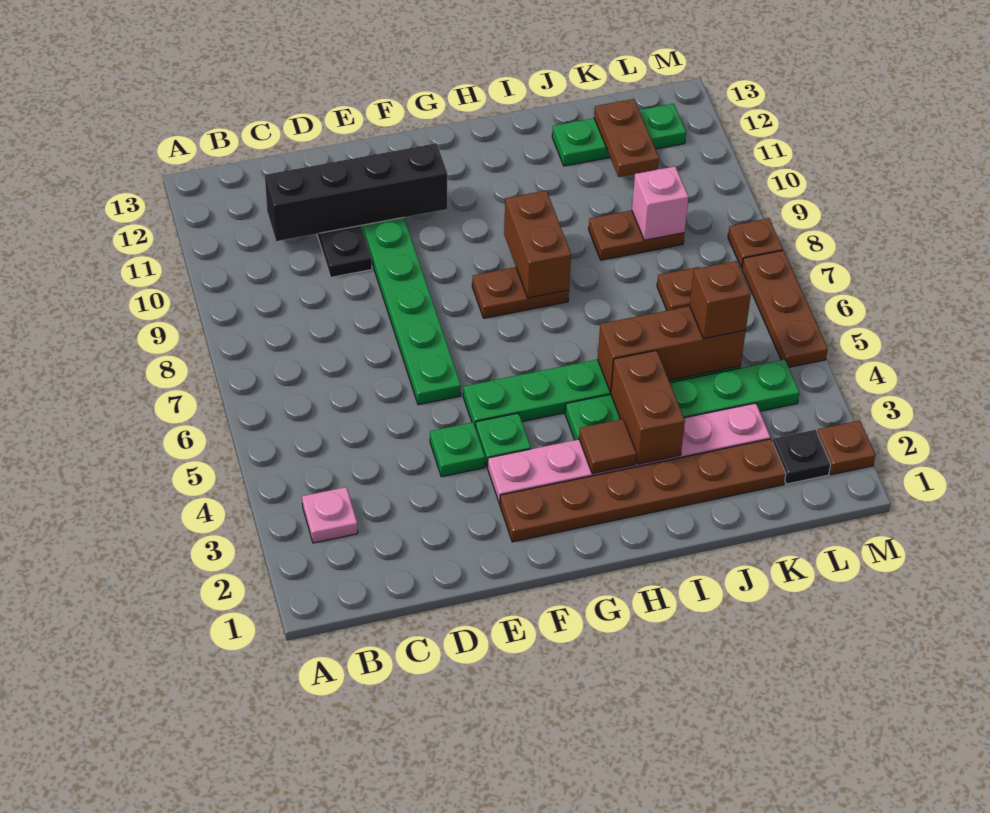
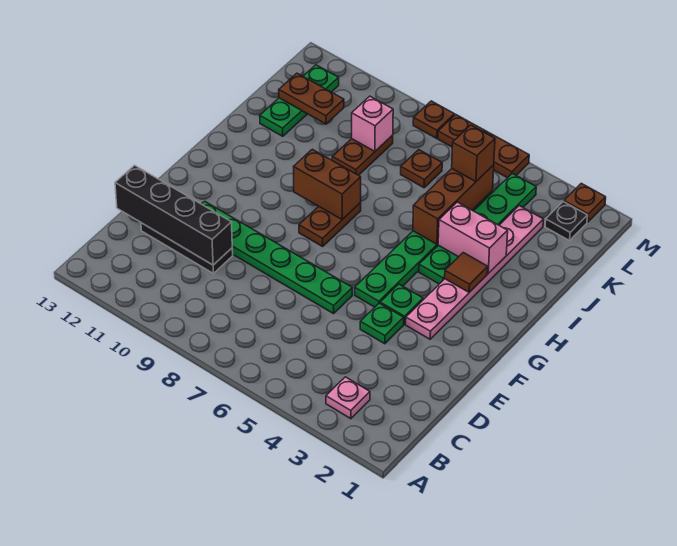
black brick C11:F11 level 2 -> black brick D10:D13 level 2
brown plate F2:K2 level 1 -> none
brown brick I3:I4 level 2 -> pink brick I3:I4 level 2

